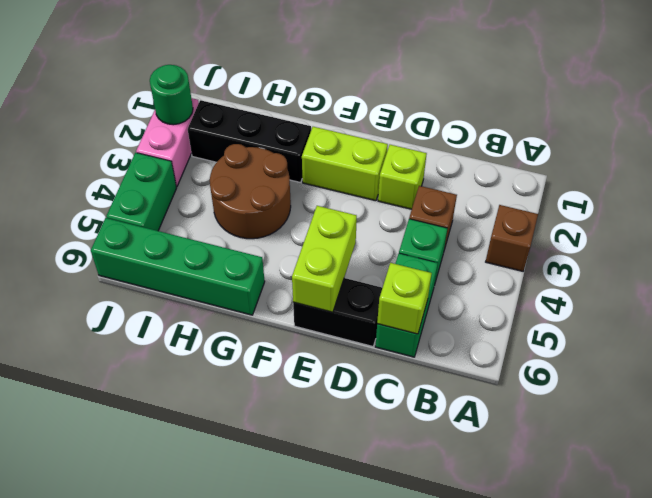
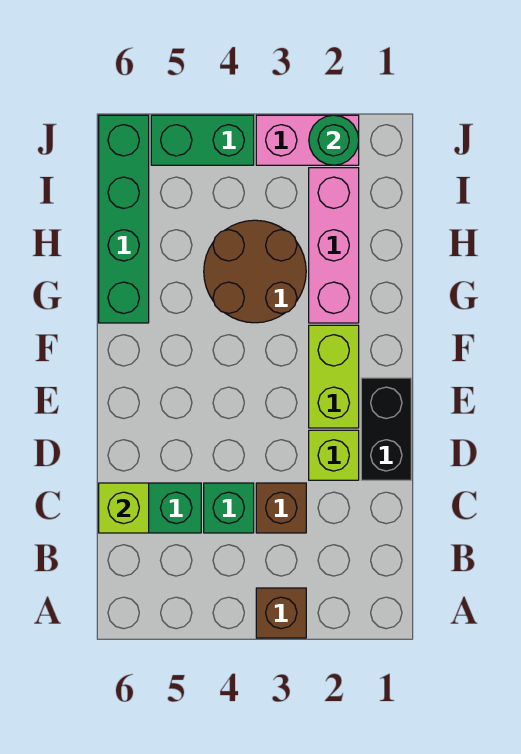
black brick D6:E6 level 1 -> black brick D1:E1 level 1
lime brick E5:E6 level 2 -> none
black brick G2:I2 level 1 -> pink brick G2:I2 level 1

